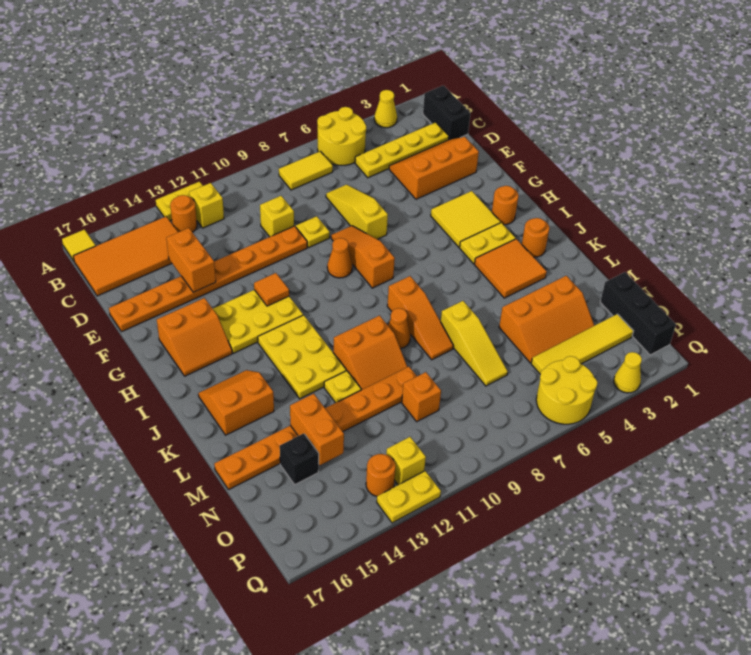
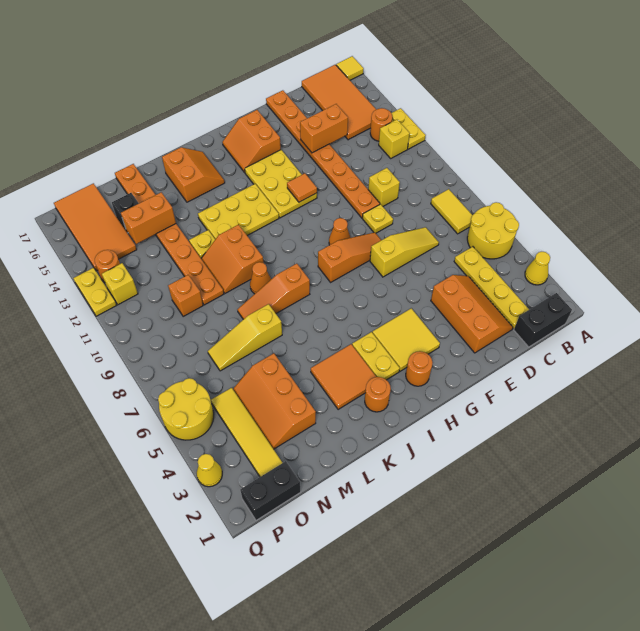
black brick N1:P1 level 1 -> black brick O1:P1 level 1
none -> orange tile O14:P17 level 1

